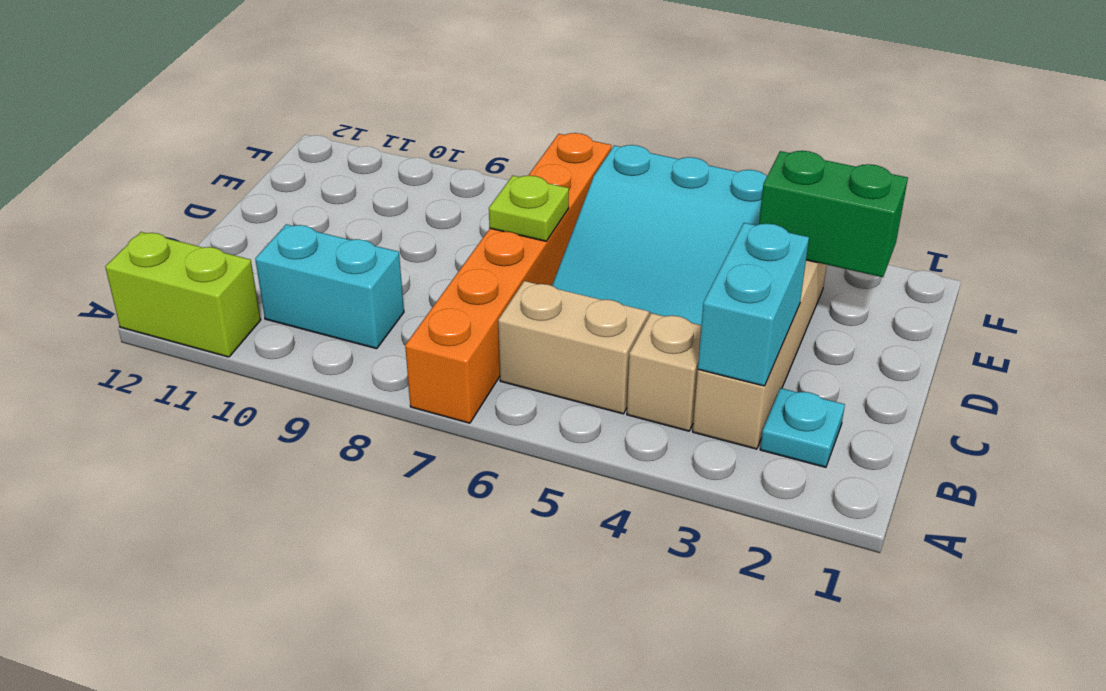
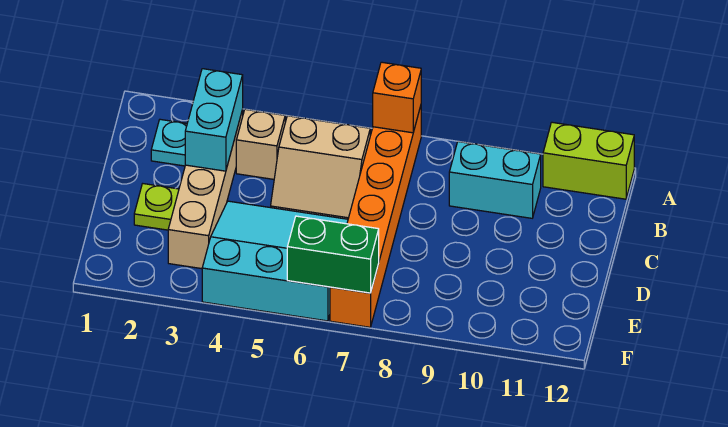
none -> orange brick A7 level 2
lime plate D7 level 2 -> lime plate D2 level 1
green brick E2:E3 level 2 -> green brick F6:F7 level 2

